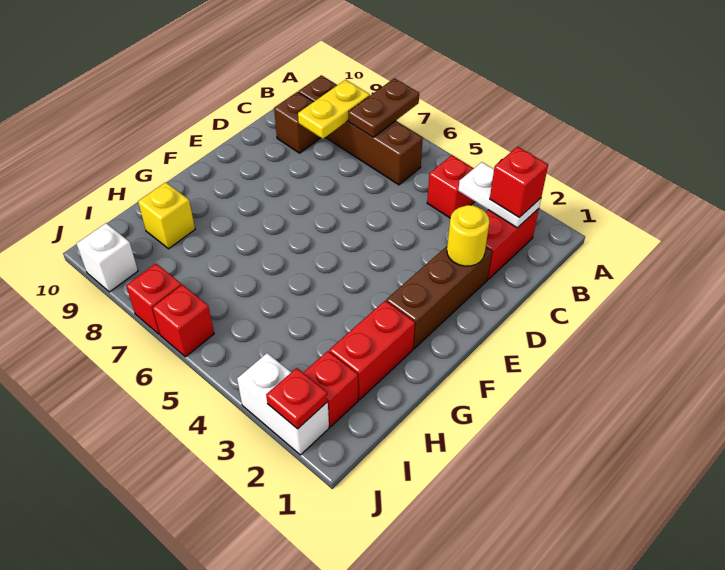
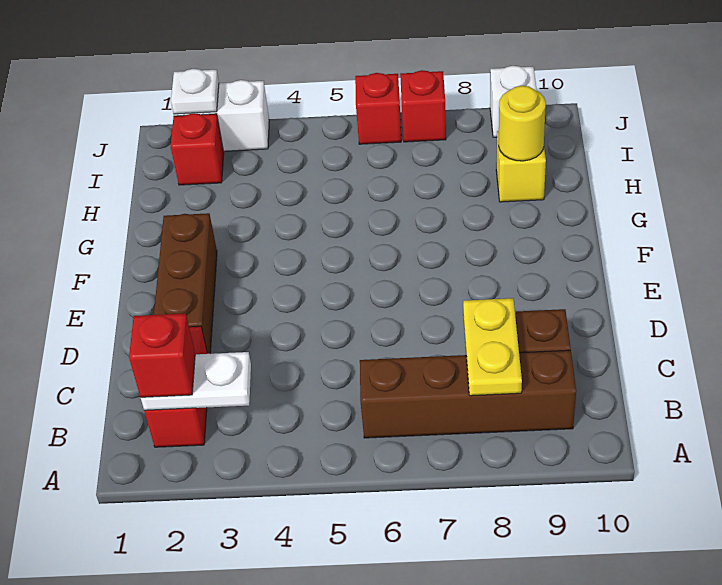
brown plate A7:B7 level 2 -> none
red brick B4 level 1 -> none
yellow round brick D2 level 2 -> yellow round brick H9 level 2
red brick G2:H2 level 1 -> none
red plate J2 level 2 -> white plate J2 level 2

